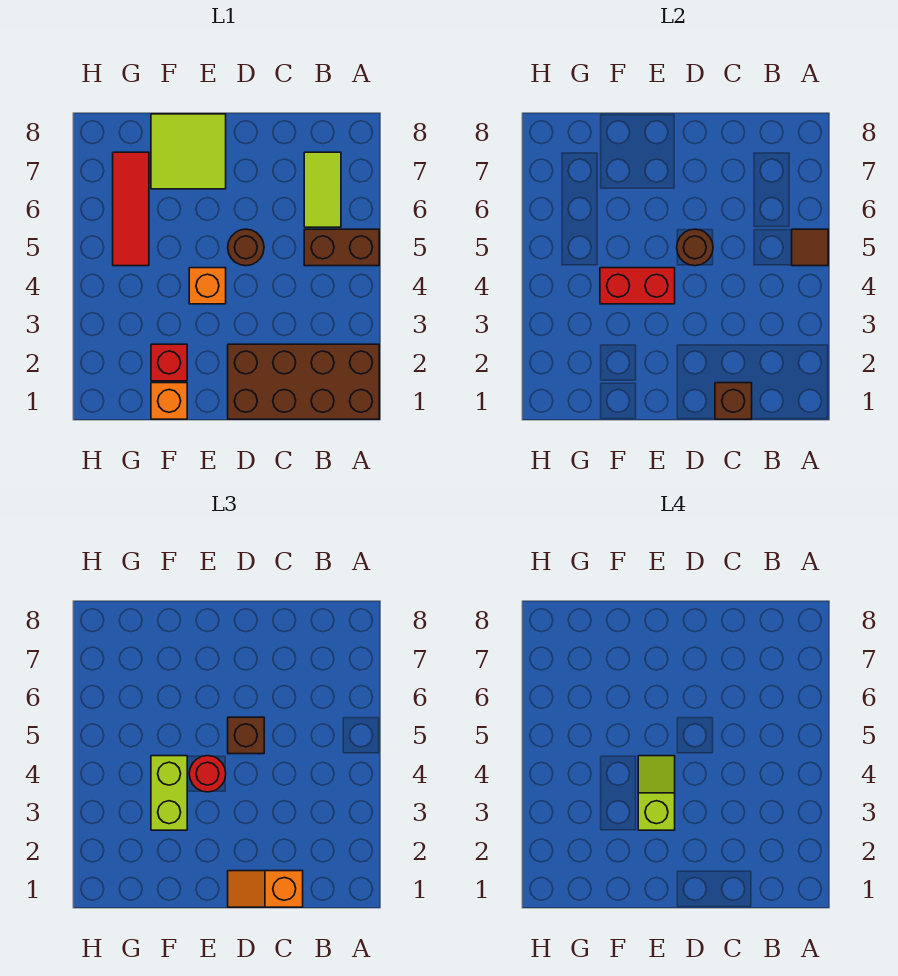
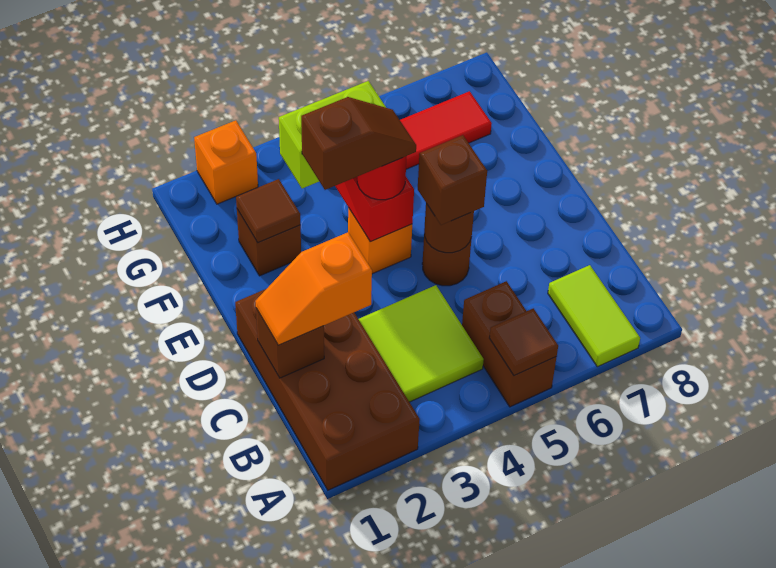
lime tile B6:B7 level 1 -> lime tile A7:B7 level 1
orange slope C1:D1 level 3 top C -> orange slope C1:C2 level 3 top 2
lime slope E3:E4 level 4 top 3 -> brown slope E3:E4 level 4 top 3
lime tile E7:F8 level 1 -> lime tile B3:C4 level 1
orange brick F1 level 1 -> orange brick H2 level 1
red brick F2 level 1 -> brown brick F2 level 1
none -> brown tile F2 level 2

